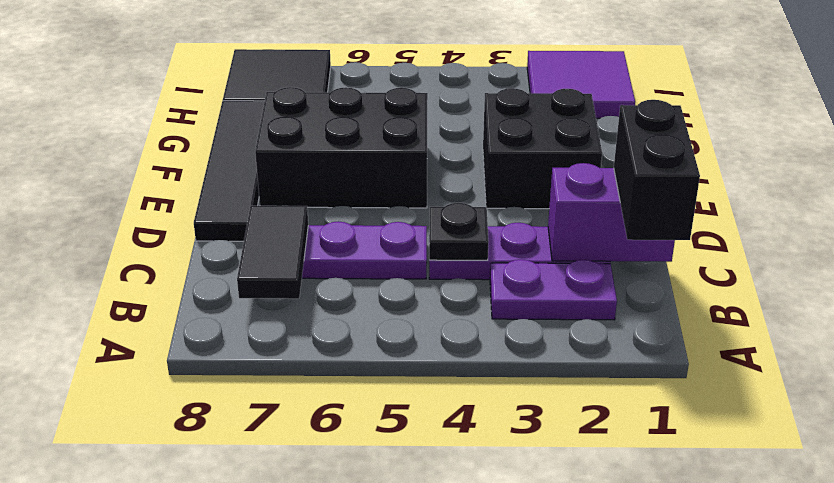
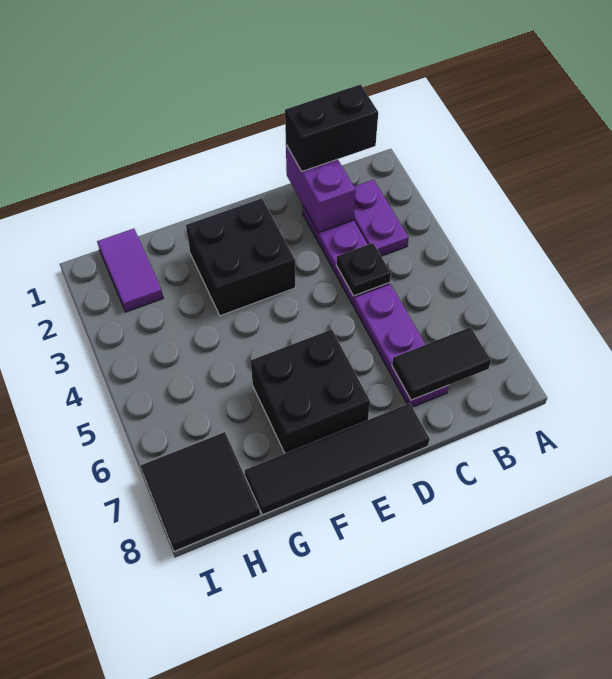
black brick E5:F7 level 1 -> black brick E6:F7 level 1
purple tile H1:I2 level 1 -> purple tile H1:H2 level 1

